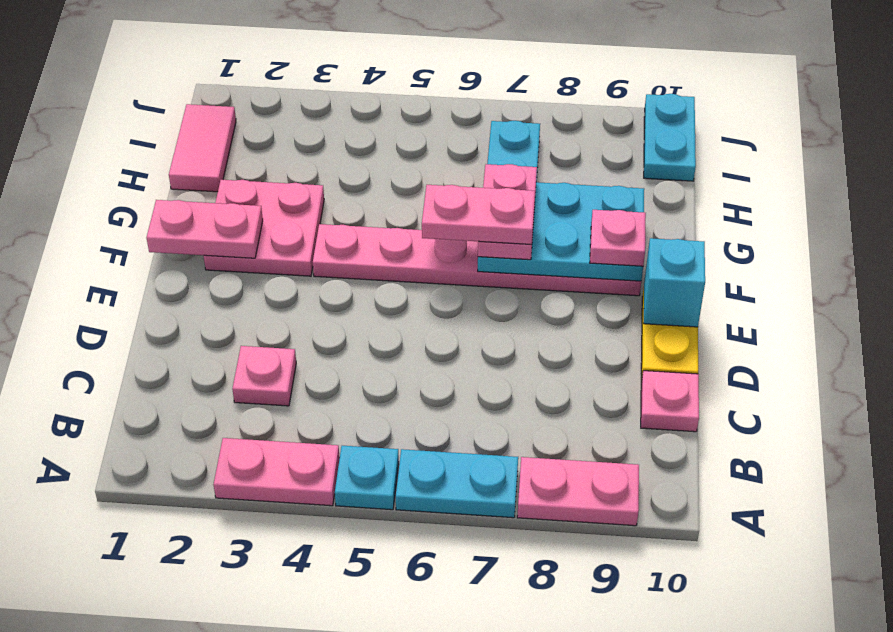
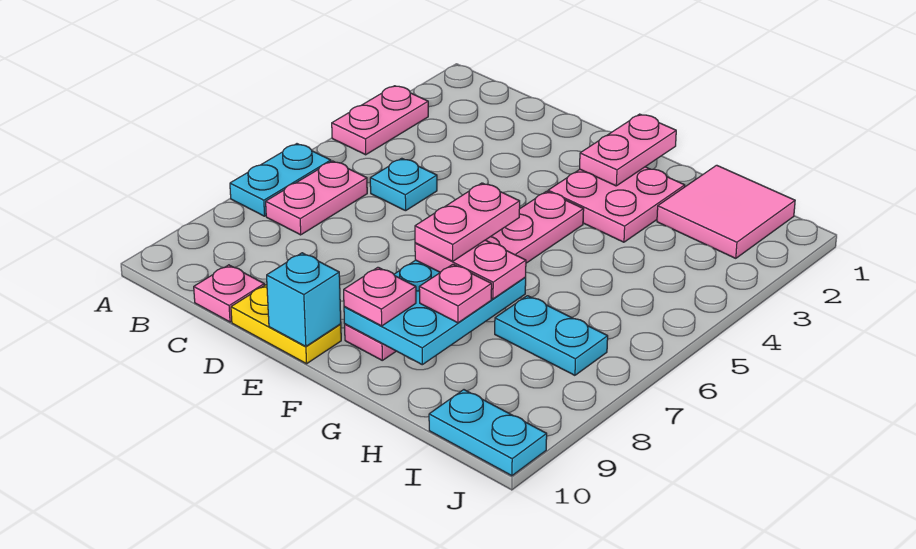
cyan plate A5 level 1 -> cyan plate C5 level 1
pink plate A8:A9 level 1 -> pink plate B6:B7 level 1
pink plate C3 level 1 -> pink plate G8 level 3
pink tile H1:I1 level 1 -> pink tile H1:I2 level 1

